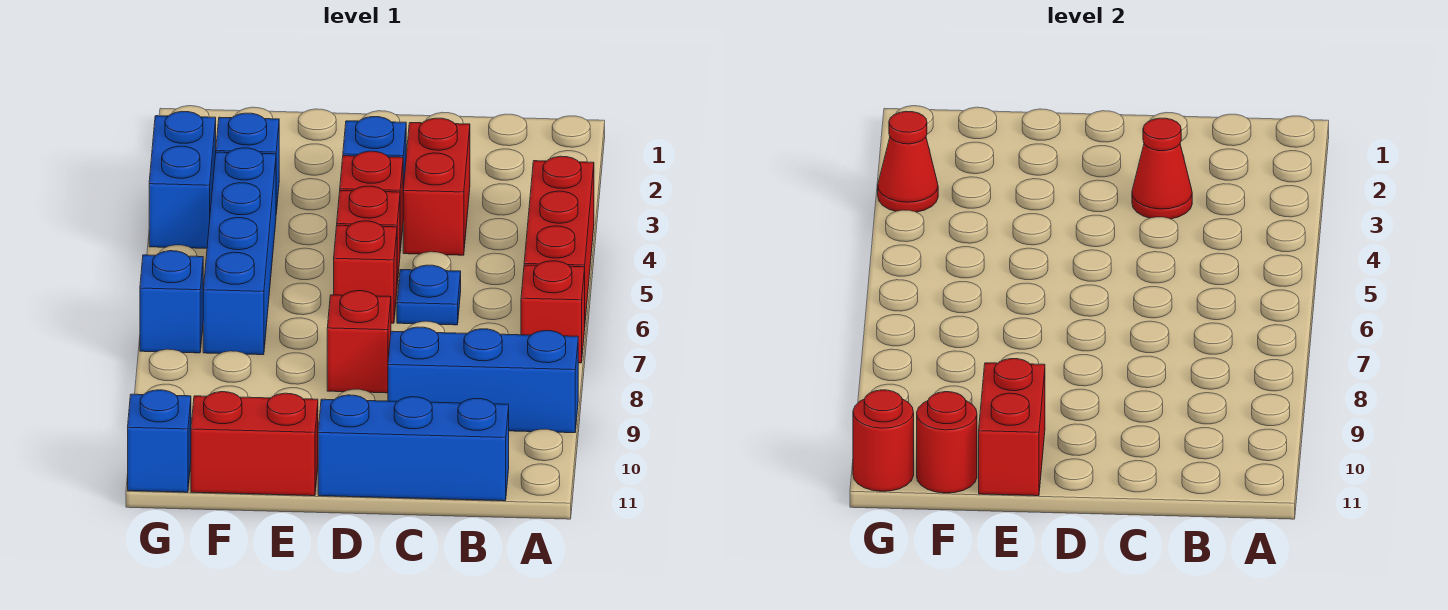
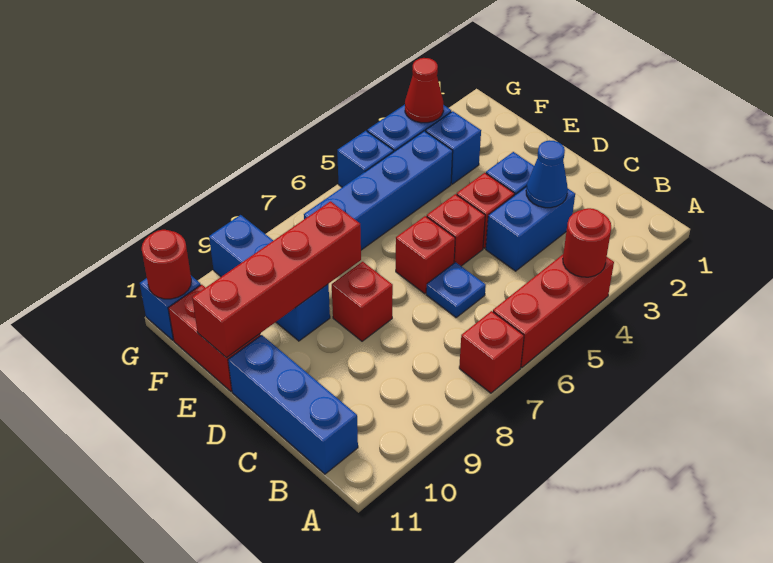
blue brick A9:C9 level 1 -> blue brick E9:G9 level 1
red brick C3:C4 level 1 -> blue brick C3:C4 level 1
red cone C3 level 2 -> blue cone C3 level 2
red brick E10:E11 level 2 -> red brick E8:E11 level 2
red round brick F11 level 2 -> red round brick A4 level 2
blue brick G7 level 1 -> blue brick G5 level 1

